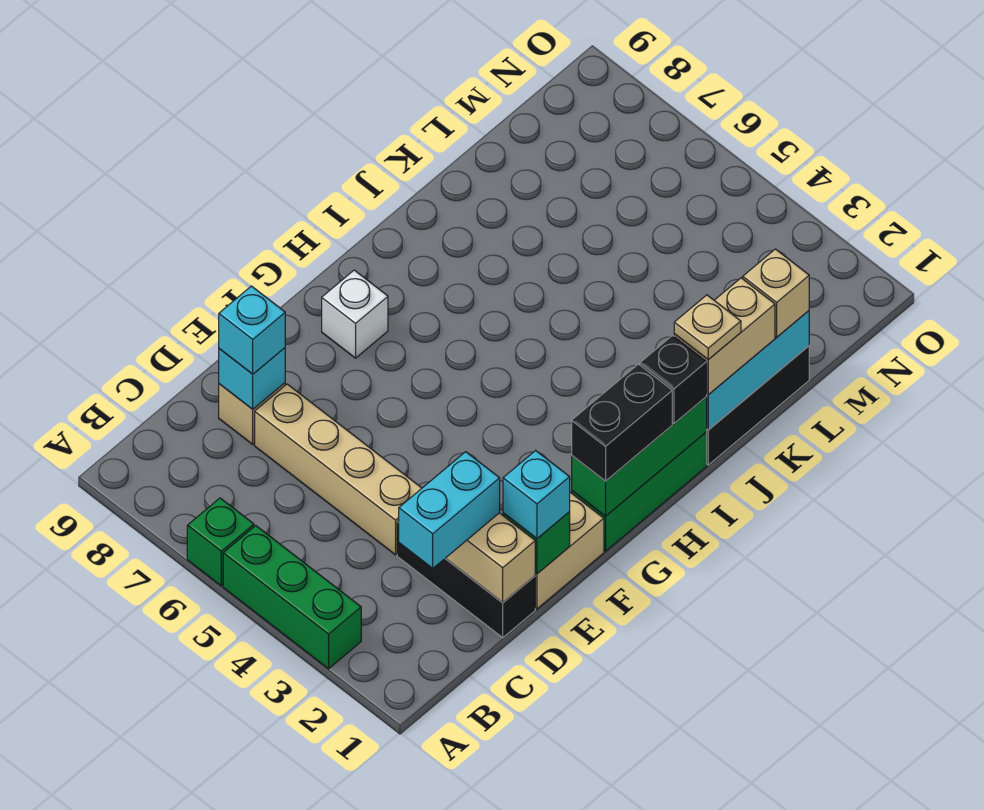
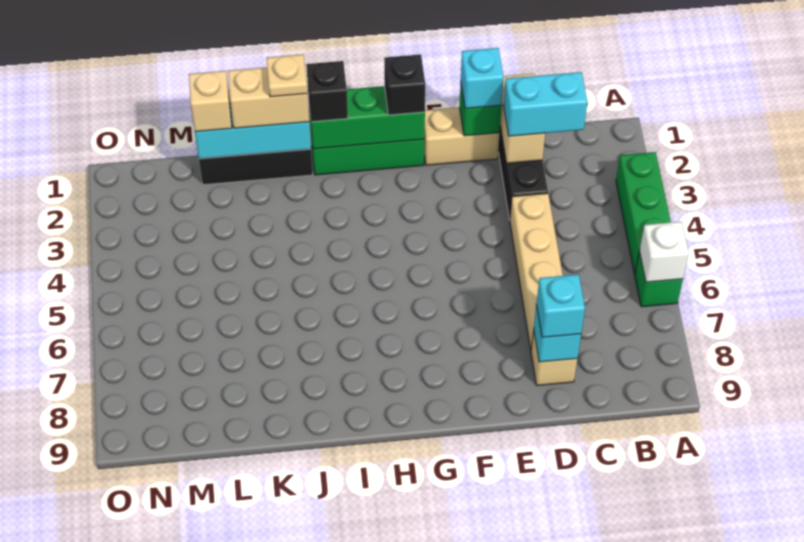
black brick G1:H1 level 3 -> black brick G1 level 3
white brick G8 level 1 -> white brick A6 level 2

